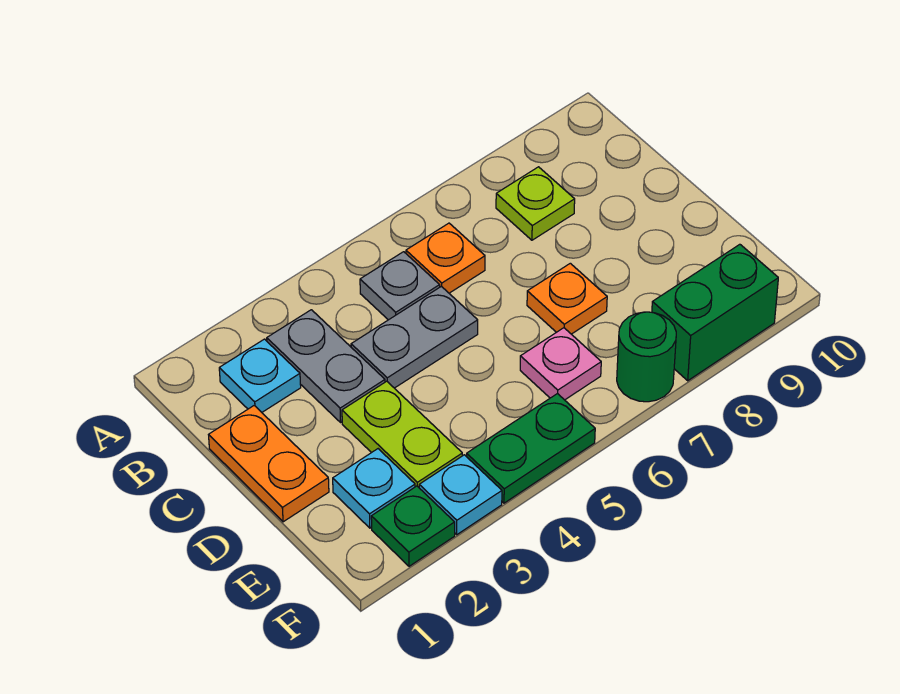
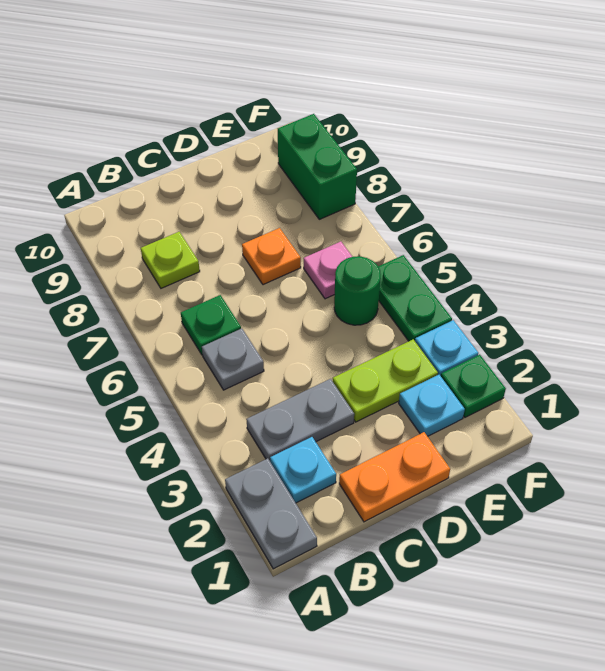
orange plate B6 level 1 -> green plate B6 level 1
grey plate C4:C5 level 1 -> grey plate A1:A2 level 1
green round brick F7 level 1 -> green round brick E5 level 1

